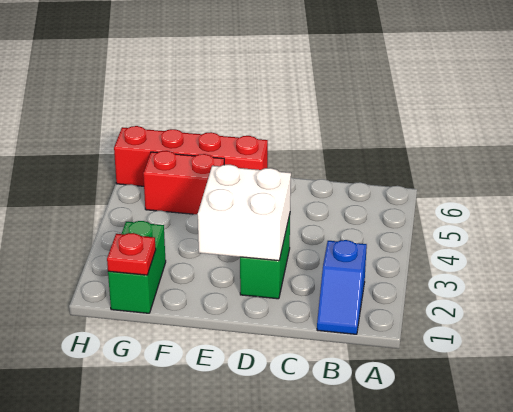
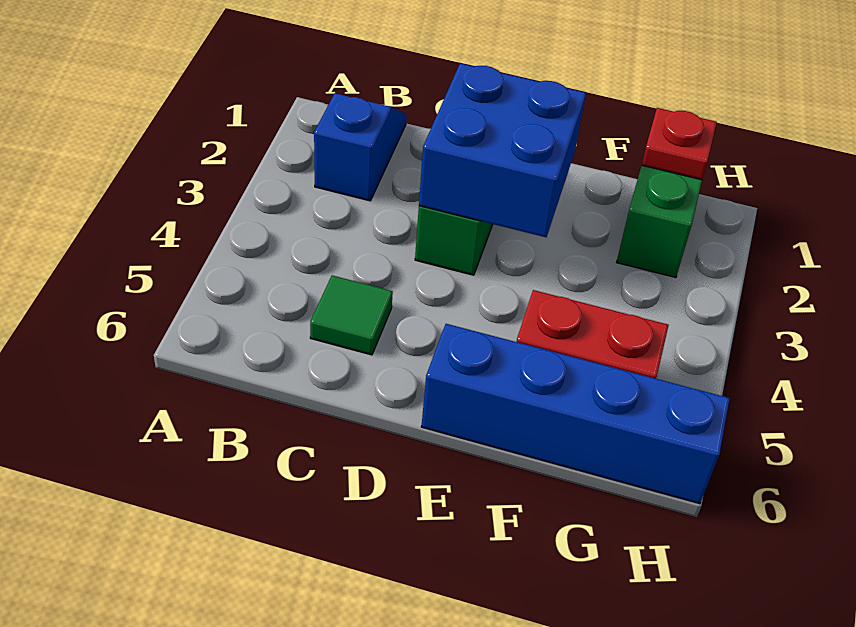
none -> green tile C5 level 1
white brick D2:E3 level 2 -> blue brick D2:E3 level 2
red brick E6:H6 level 1 -> blue brick E6:H6 level 1

